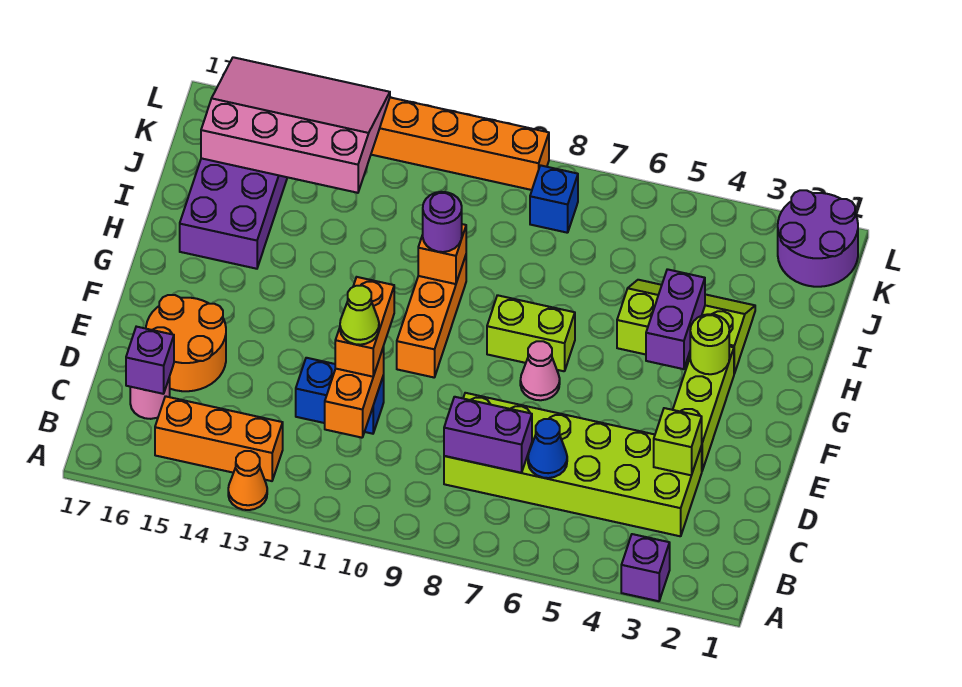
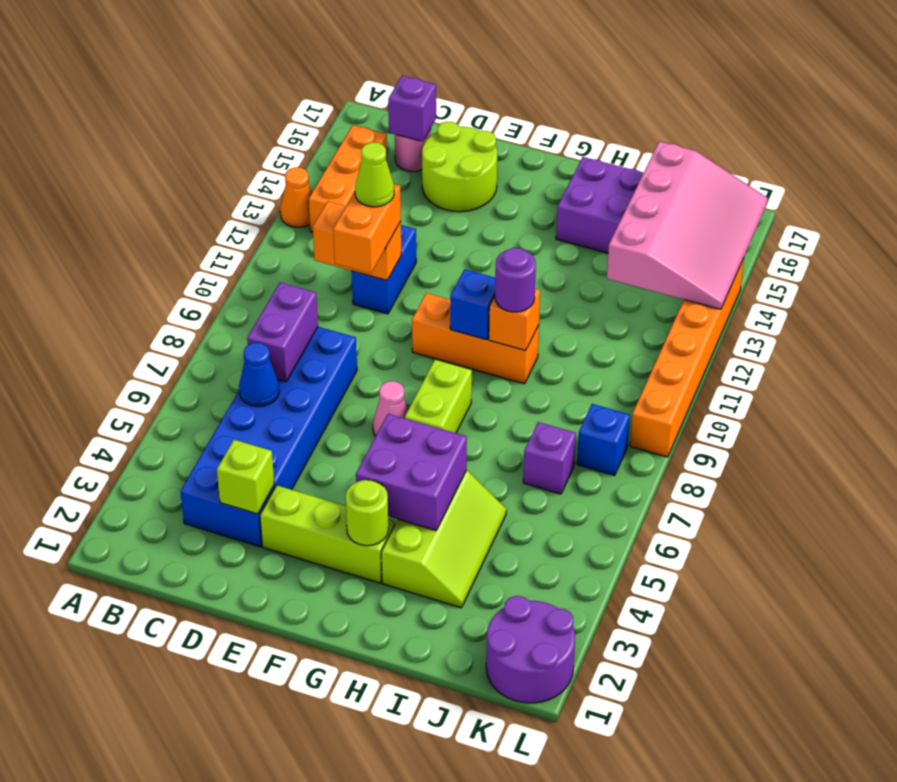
purple brick A3 level 1 -> purple brick J7 level 1
lime brick C3:D8 level 1 -> blue brick C3:D8 level 1
orange brick D11:E11 level 3 -> orange brick D10:D11 level 3
orange round brick D15:E16 level 1 -> lime round brick D15:E16 level 1
purple brick G4:H4 level 2 -> purple brick G4:H5 level 2
none -> blue brick G10 level 2

